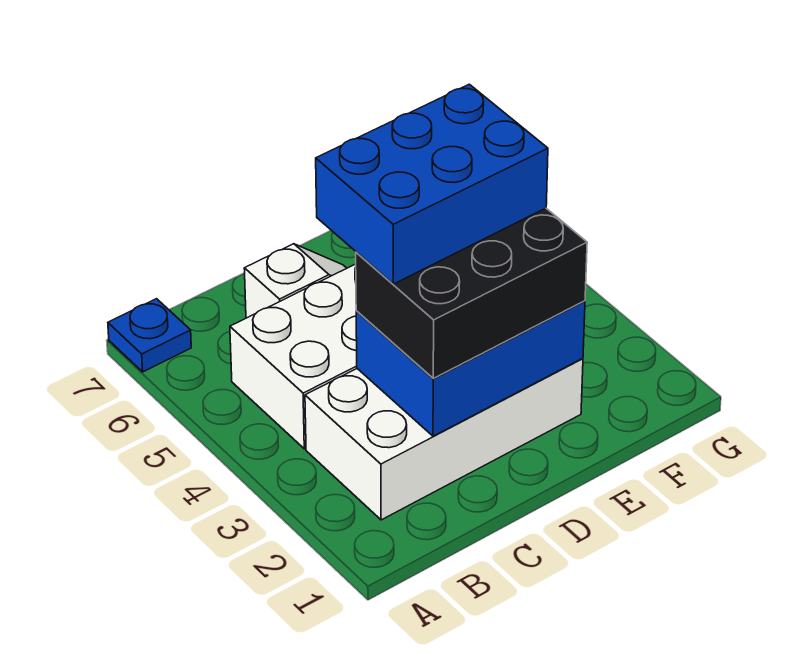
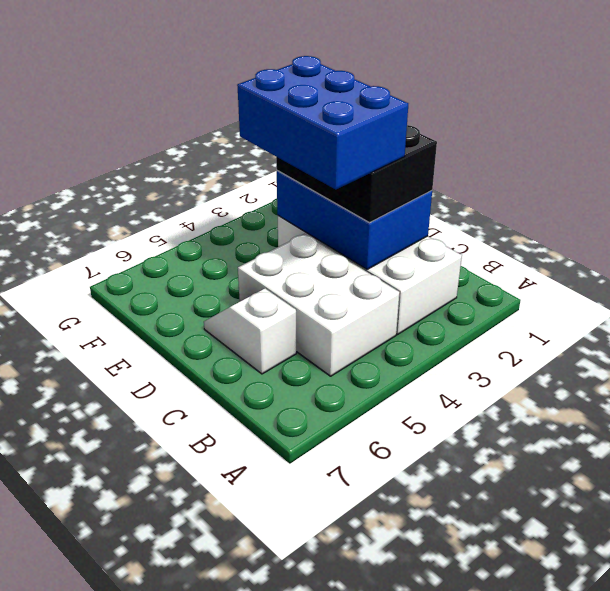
blue plate A7 level 1 -> none

